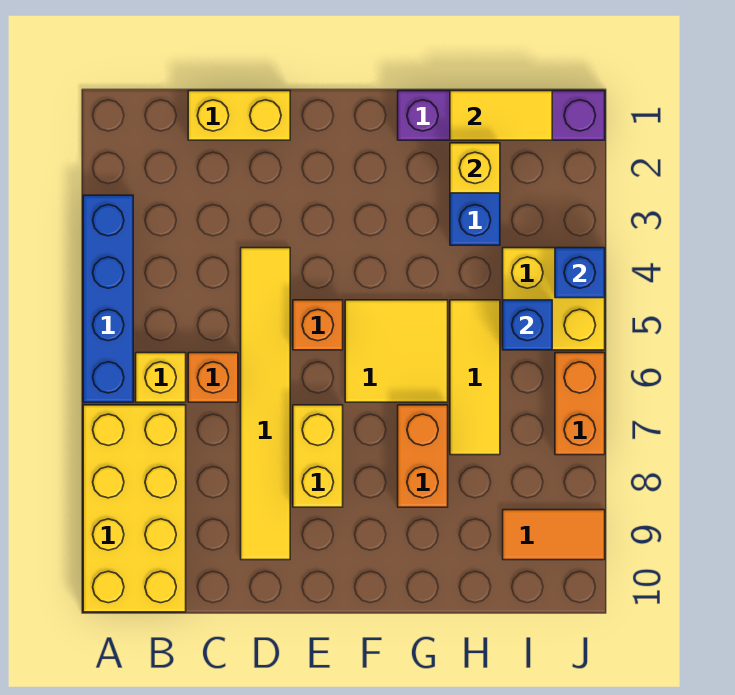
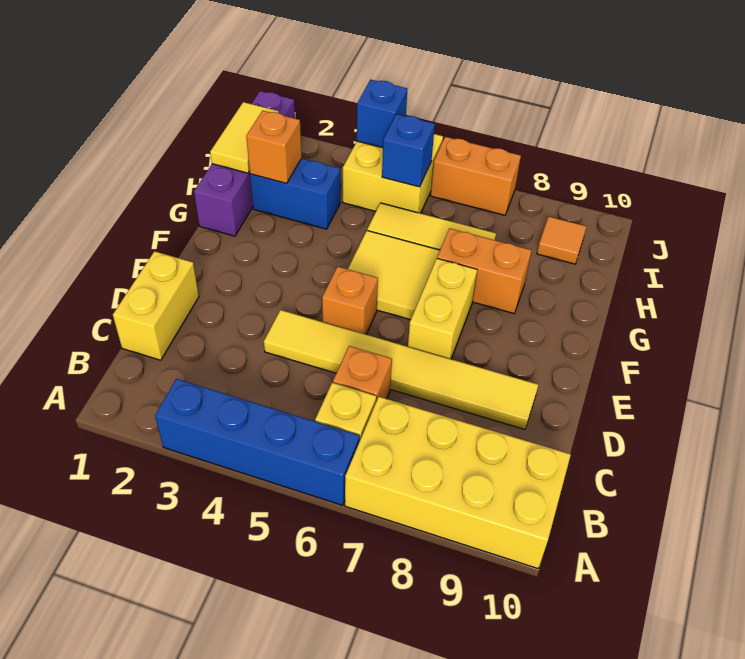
yellow brick E7:E8 level 1 -> yellow brick E7:F7 level 1
yellow brick H2 level 2 -> orange brick H2 level 2
orange tile I9:J9 level 1 -> orange tile I9 level 1

